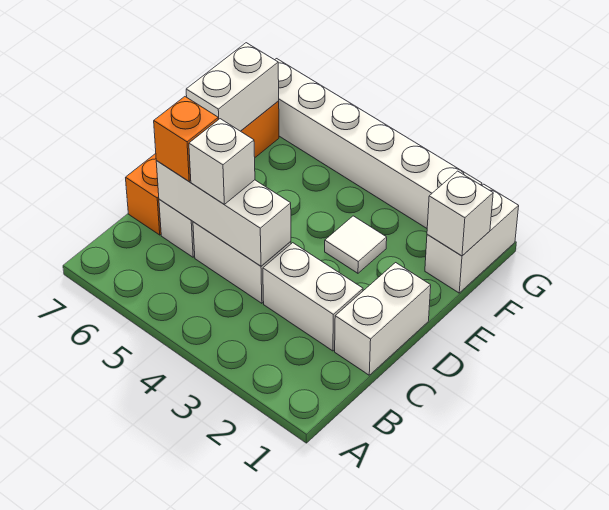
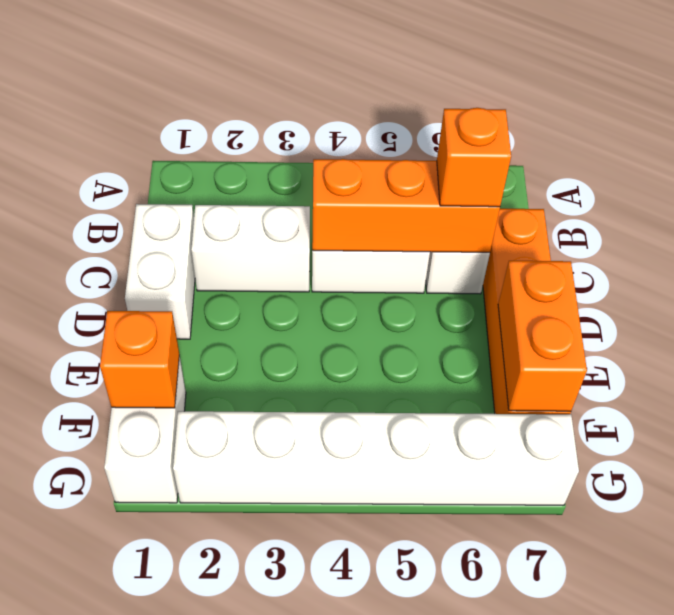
white brick C4:C6 level 2 -> orange brick C4:C6 level 2
white brick C5 level 3 -> none
white tile E3 level 1 -> none
white brick E7:F7 level 2 -> orange brick E7:F7 level 2
white brick F1 level 2 -> orange brick F1 level 2

